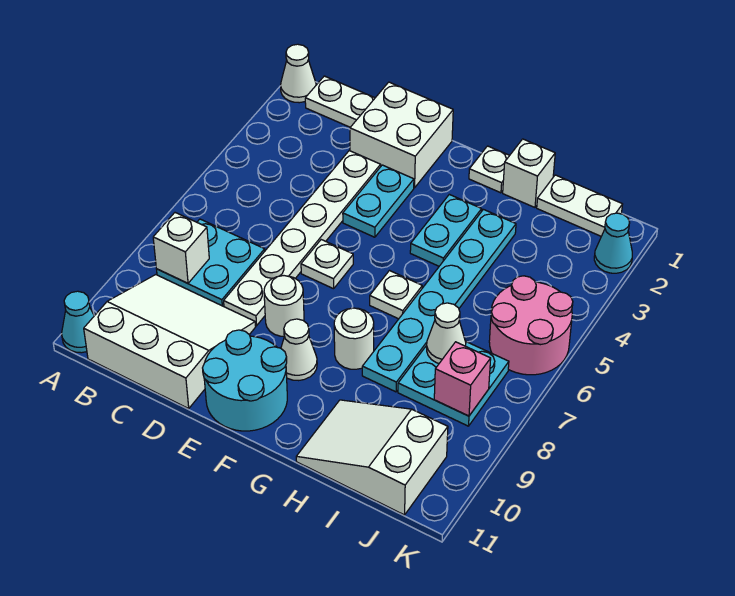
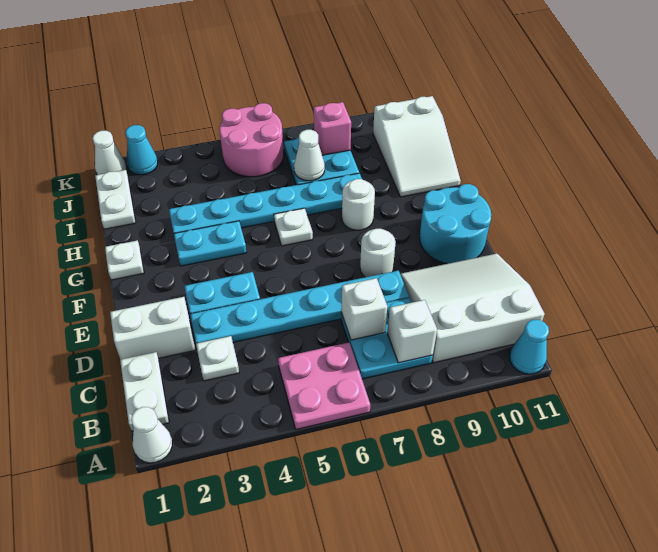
none -> pink plate A5:B6 level 1
white slope B9:D11 level 1 top 11 -> white slope B9:D11 level 1 top B
white brick D1:E2 level 1 -> white brick D1:D2 level 1
white plate D3:D8 level 1 -> cyan plate D3:D8 level 1
white plate E6 level 1 -> white plate C3 level 1
white cone F9 level 1 -> white cone K1 level 1
white brick H1 level 1 -> white brick C7 level 2

